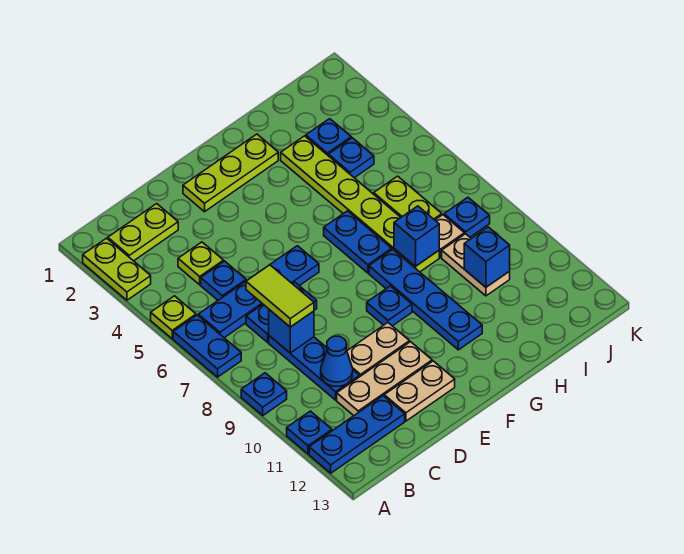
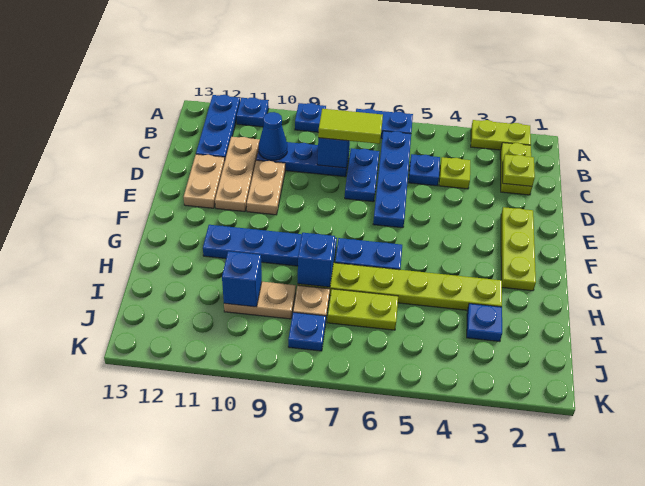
lime plate A5 level 1 -> lime plate C2 level 2
blue plate F9 level 1 -> none
blue plate I4 level 1 -> none

